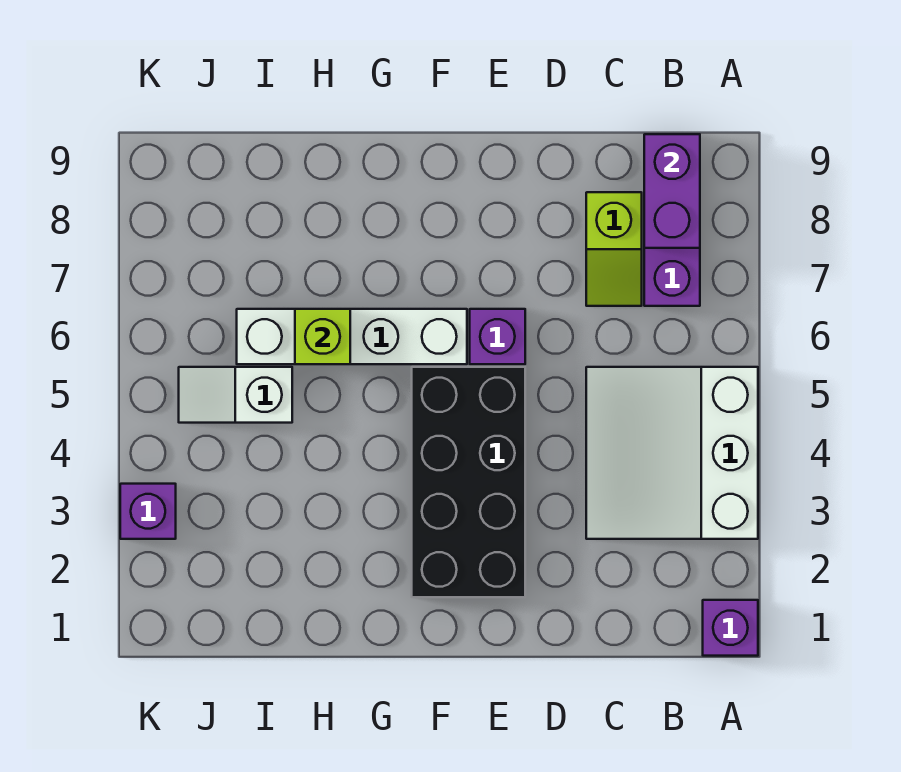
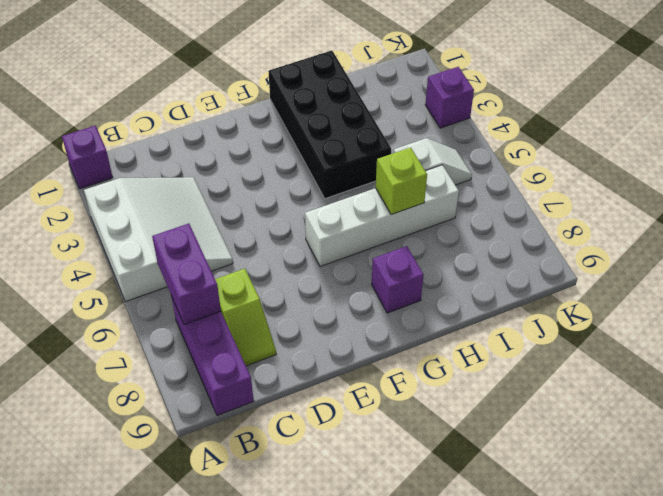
purple brick B8:B9 level 2 -> purple brick B6:B7 level 2
lime slope C7:C8 level 1 top 8 -> lime slope C7:C8 level 1 top 7
black brick E2:F5 level 1 -> black brick G1:H4 level 1
purple brick E6 level 1 -> purple brick G8 level 1

